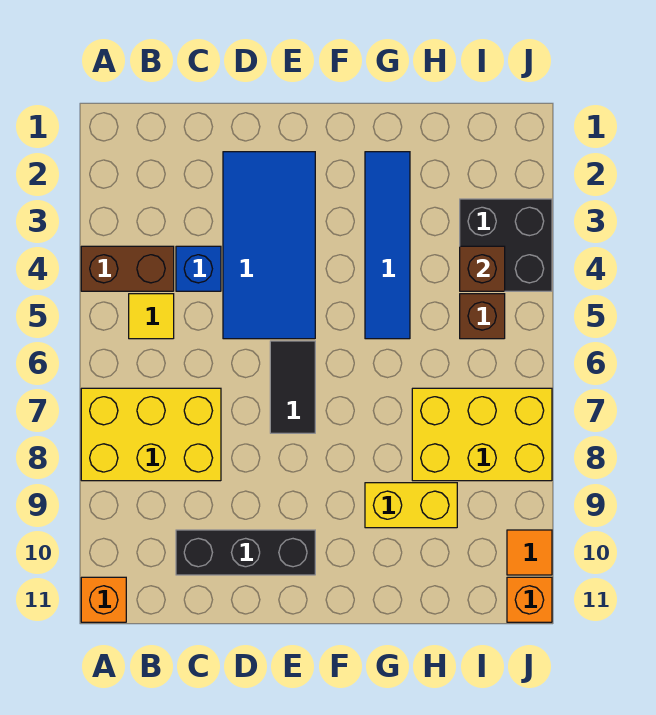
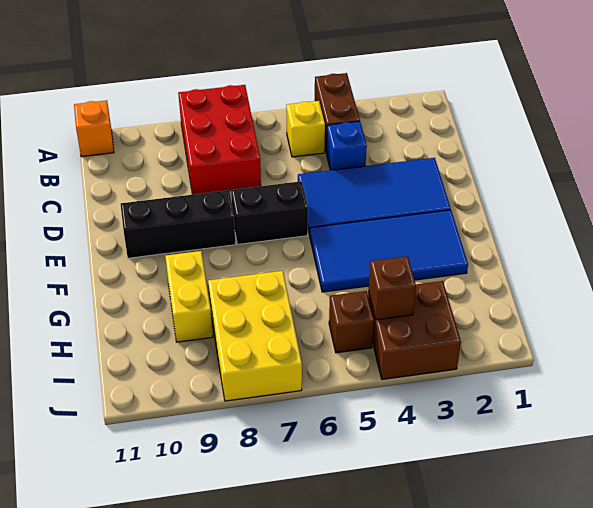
yellow brick A7:C8 level 1 -> red brick A7:C8 level 1
yellow tile B5 level 1 -> yellow brick B5 level 1
black brick C10:E10 level 1 -> black brick E8:E10 level 1
black tile E6:E7 level 1 -> black brick E6:E7 level 1
blue tile G2:G5 level 1 -> blue tile F2:G5 level 1
black brick I3:J4 level 1 -> brown brick I3:J4 level 1
orange tile J10 level 1 -> none
orange brick J11 level 1 -> none

